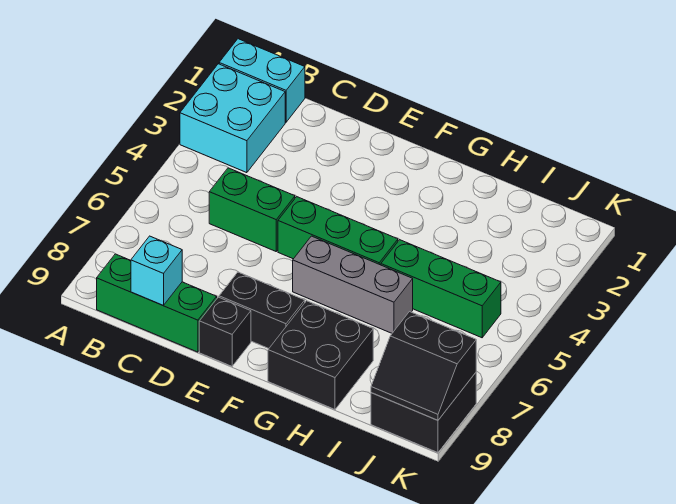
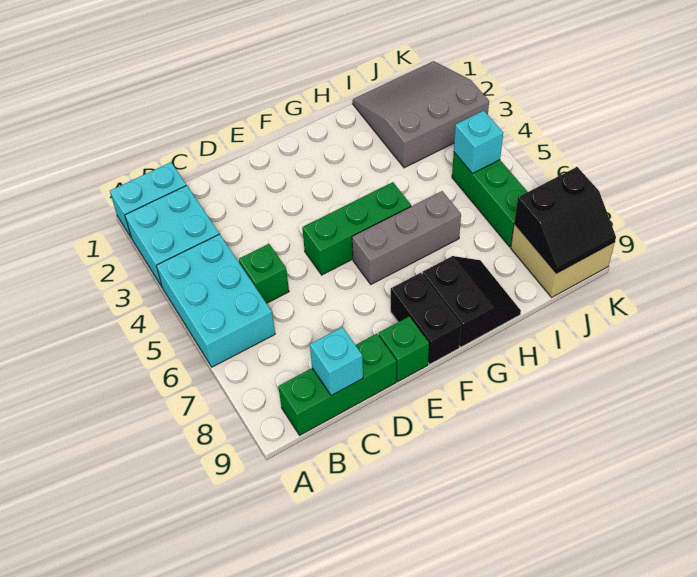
none -> cyan brick A4:B6 level 1
green brick C5:D5 level 1 -> green brick C5 level 1
black brick E8:F8 level 1 -> black brick F8:F9 level 1
black brick E9 level 1 -> green brick E9 level 1
black brick G8:H9 level 1 -> black slope G8:H9 level 1 top G
green brick H5:J5 level 1 -> green brick J5:J7 level 1
none -> grey slope I1:K3 level 1 top 3
none -> cyan brick J5 level 2
black brick J8:K9 level 1 -> tan brick J8:K9 level 1

